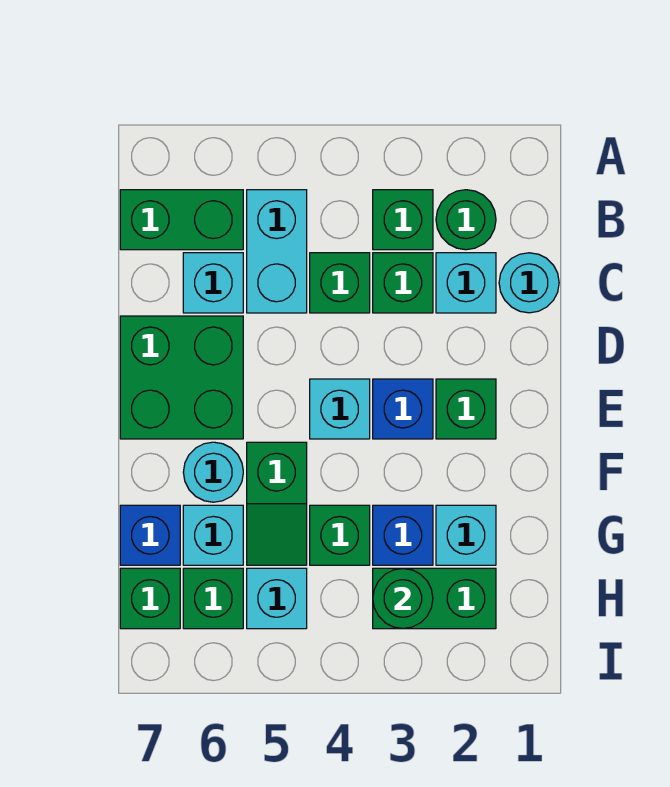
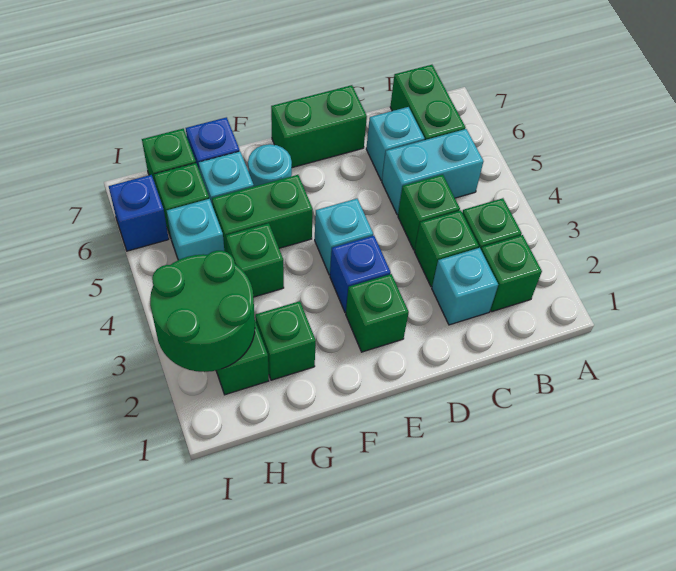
green round brick B2 level 1 -> green brick B2 level 1
cyan round brick C1 level 1 -> none
green brick D6:E7 level 1 -> green brick D7:E7 level 1
green slope F5:G5 level 1 top F -> green brick F5:G5 level 1
cyan brick G2 level 1 -> green brick G2 level 1
blue brick G3 level 1 -> blue brick I6 level 1
green round brick H3 level 2 -> green round brick H2:I3 level 2

